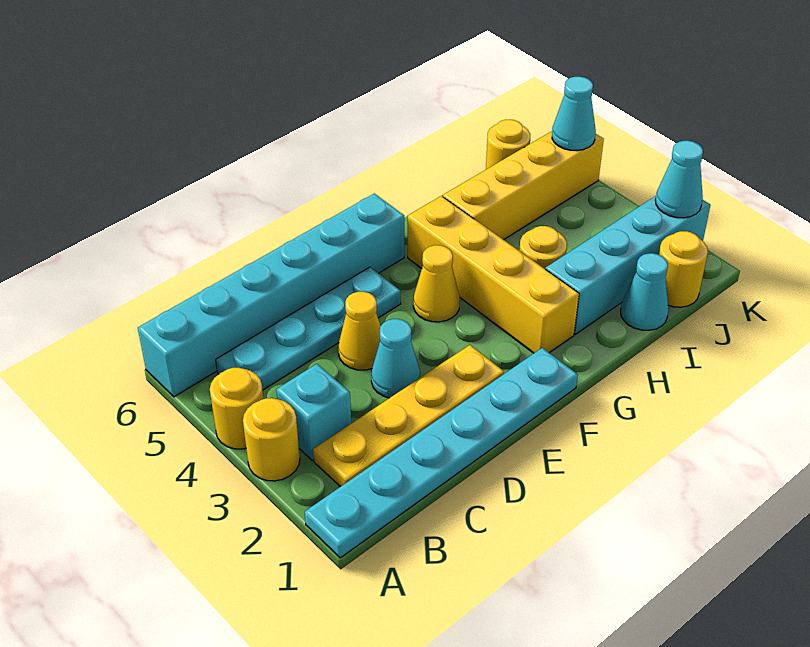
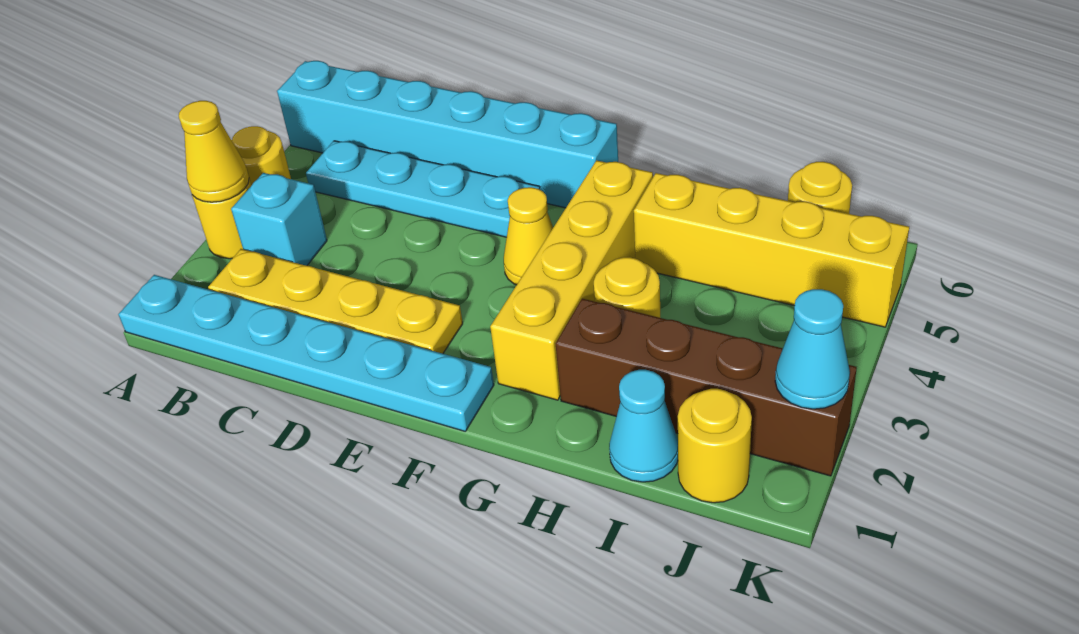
cyan cone D3 level 1 -> none
yellow cone D4 level 1 -> yellow cone A3 level 2
cyan brick H2:K2 level 1 -> brown brick H2:K2 level 1
cyan cone K5 level 2 -> none

